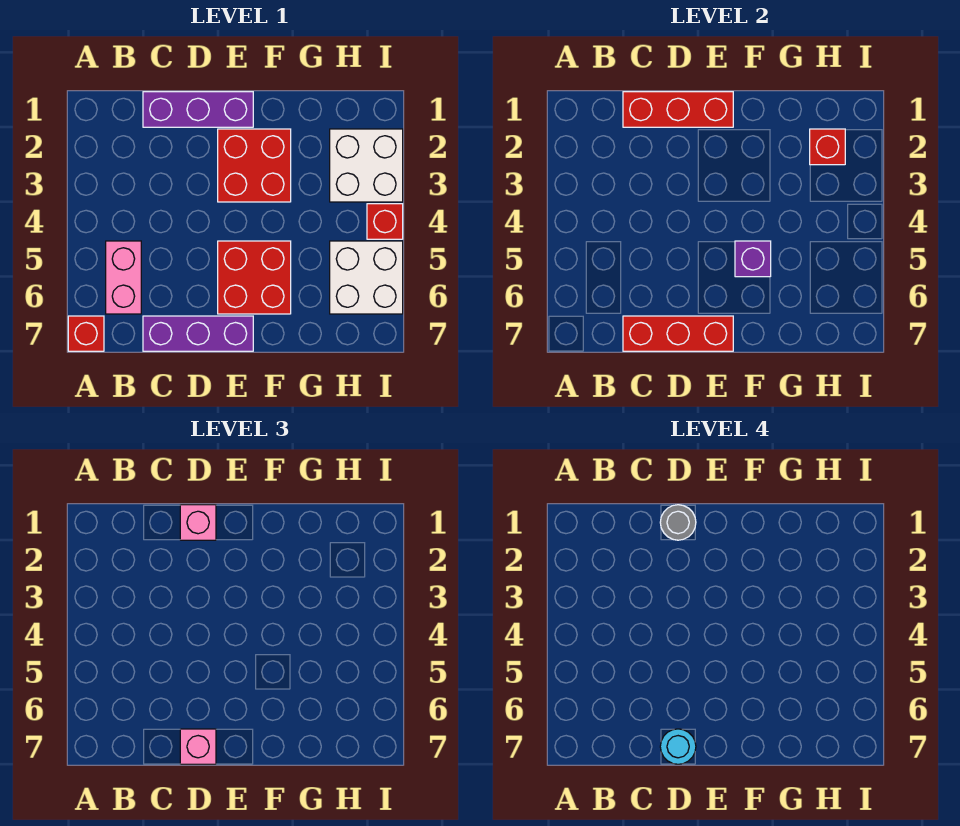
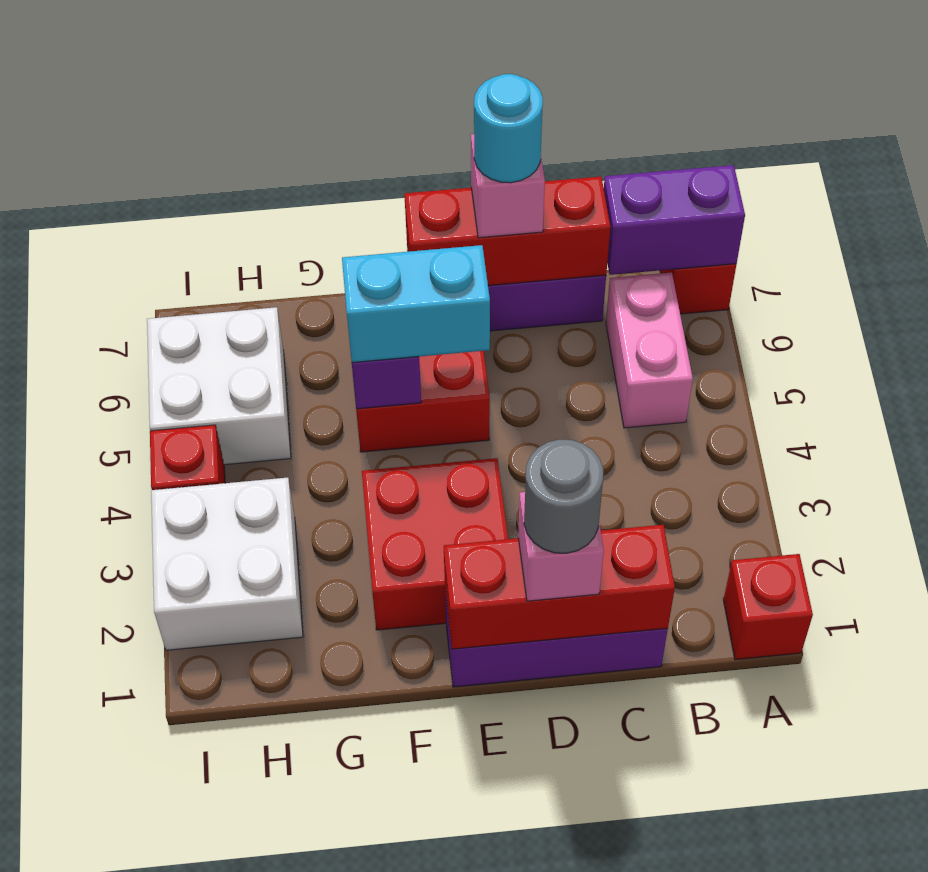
none -> purple brick A7:B7 level 2
none -> cyan brick E5:F5 level 3
red brick H2 level 2 -> red brick A1 level 1

